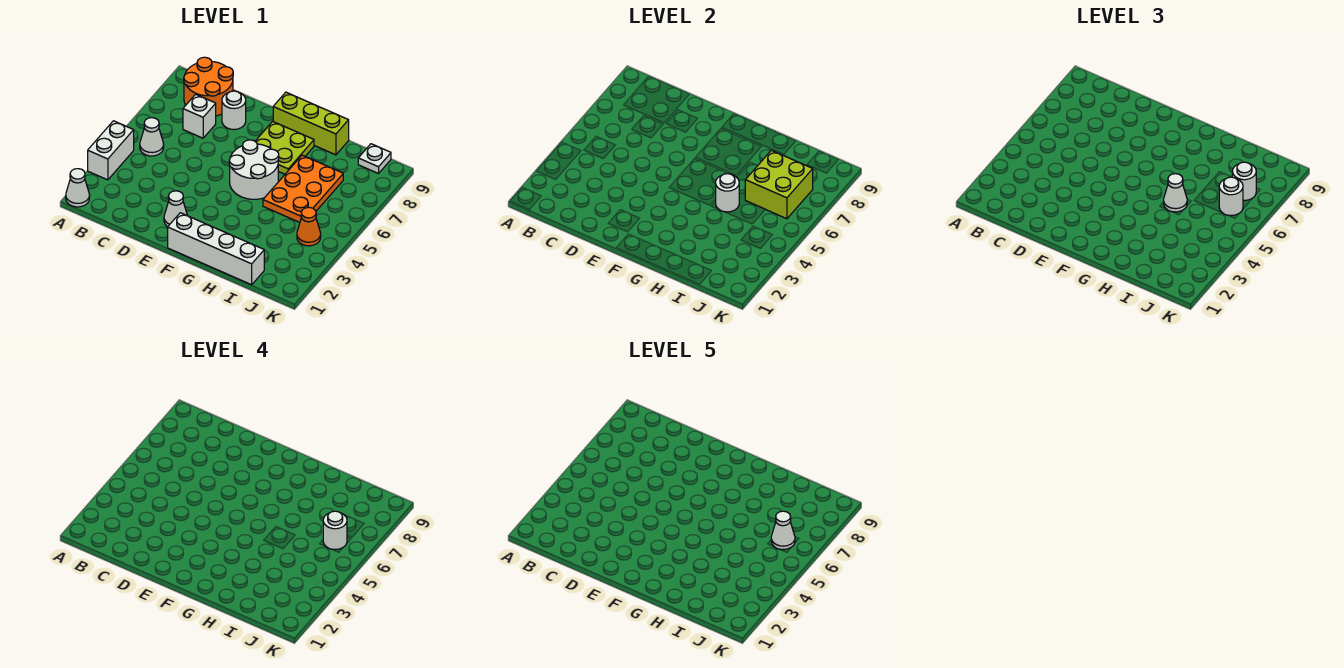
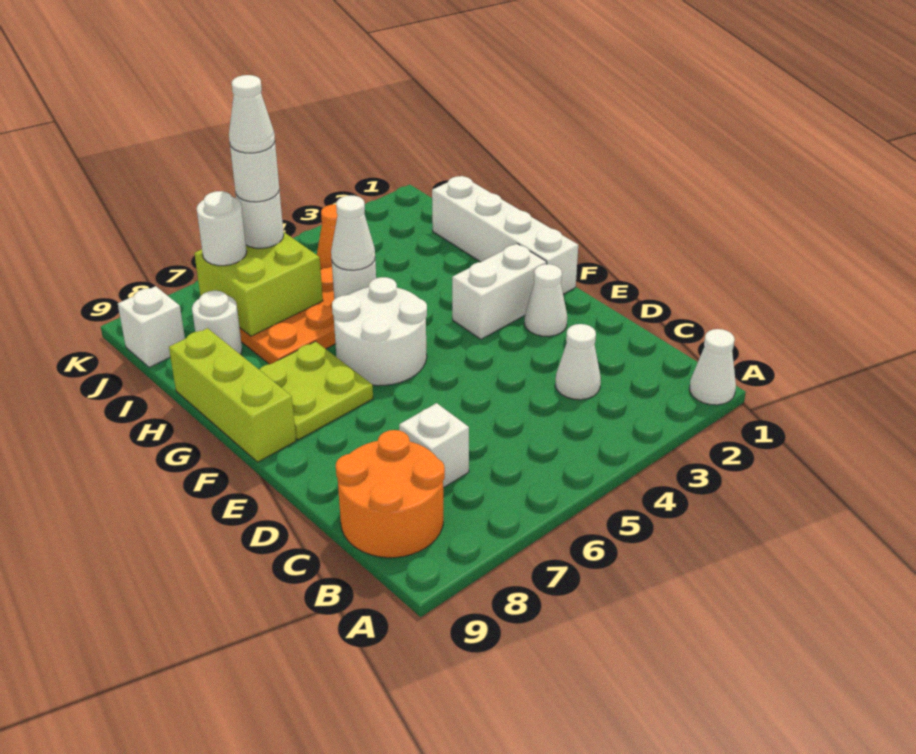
white brick A3:A4 level 1 -> white brick F2:F3 level 1
white cone B5 level 1 -> white cone C3 level 1
white round brick D8 level 1 -> white round brick I8 level 1
white plate J9 level 1 -> white brick J9 level 1

